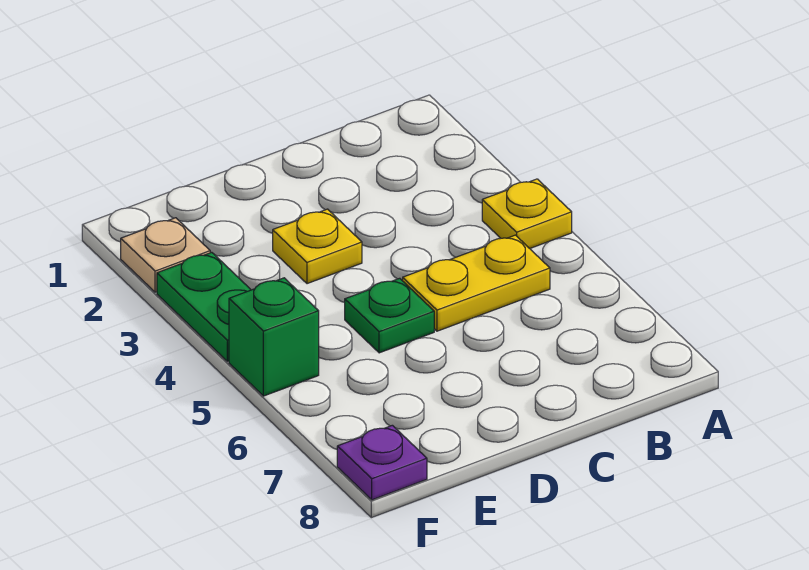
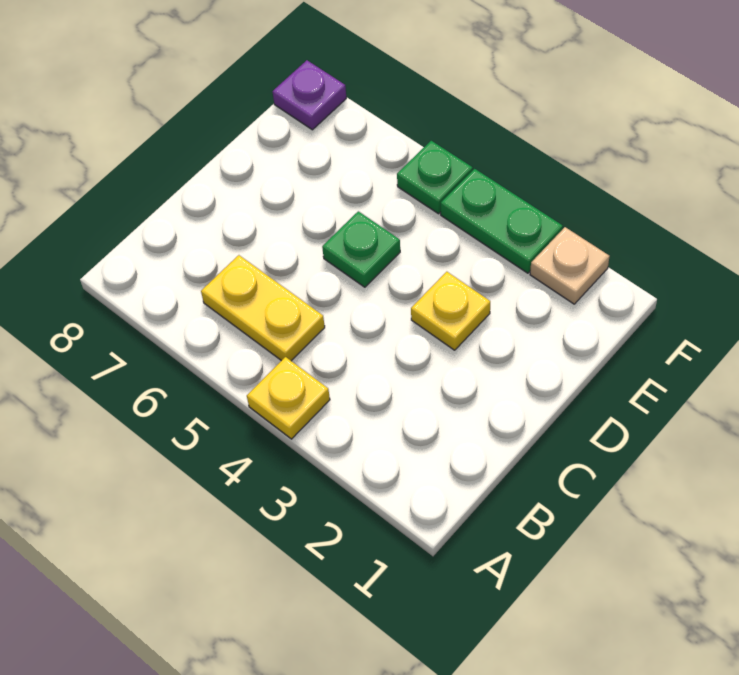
yellow plate B5:C5 level 1 -> yellow plate B5:B6 level 1
green brick F5 level 1 -> green plate F5 level 1

